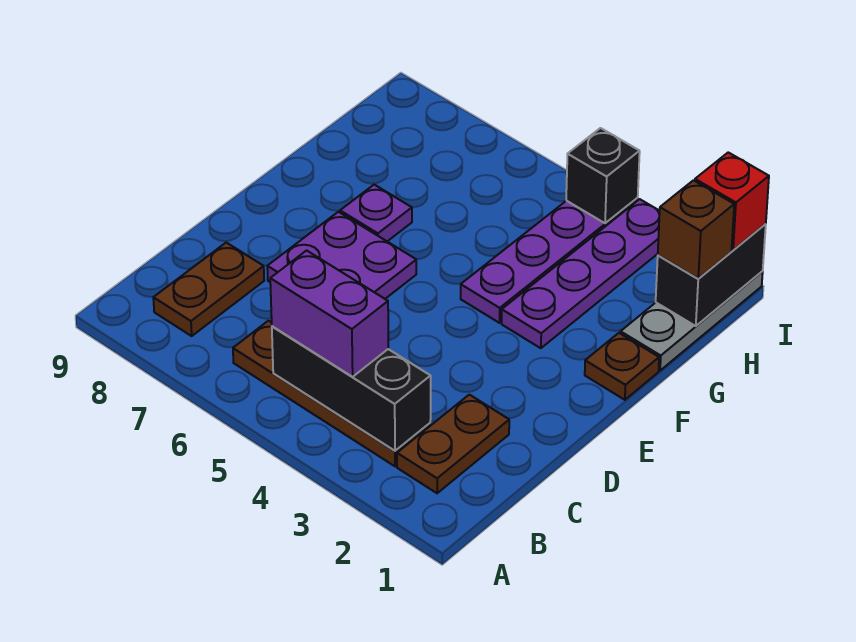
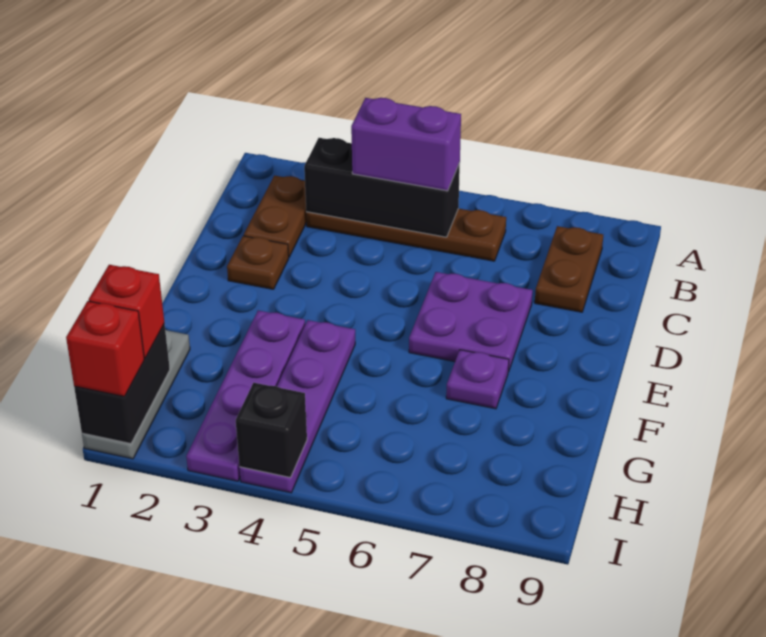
brown plate F1 level 1 -> brown plate D2 level 1
brown brick H1 level 3 -> red brick H1 level 3

